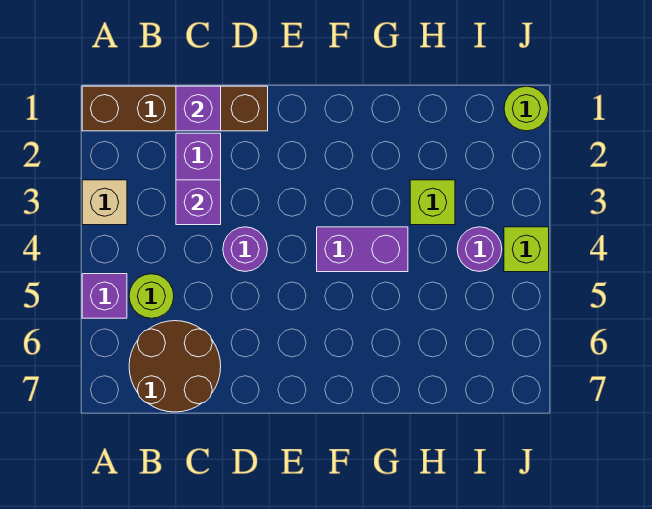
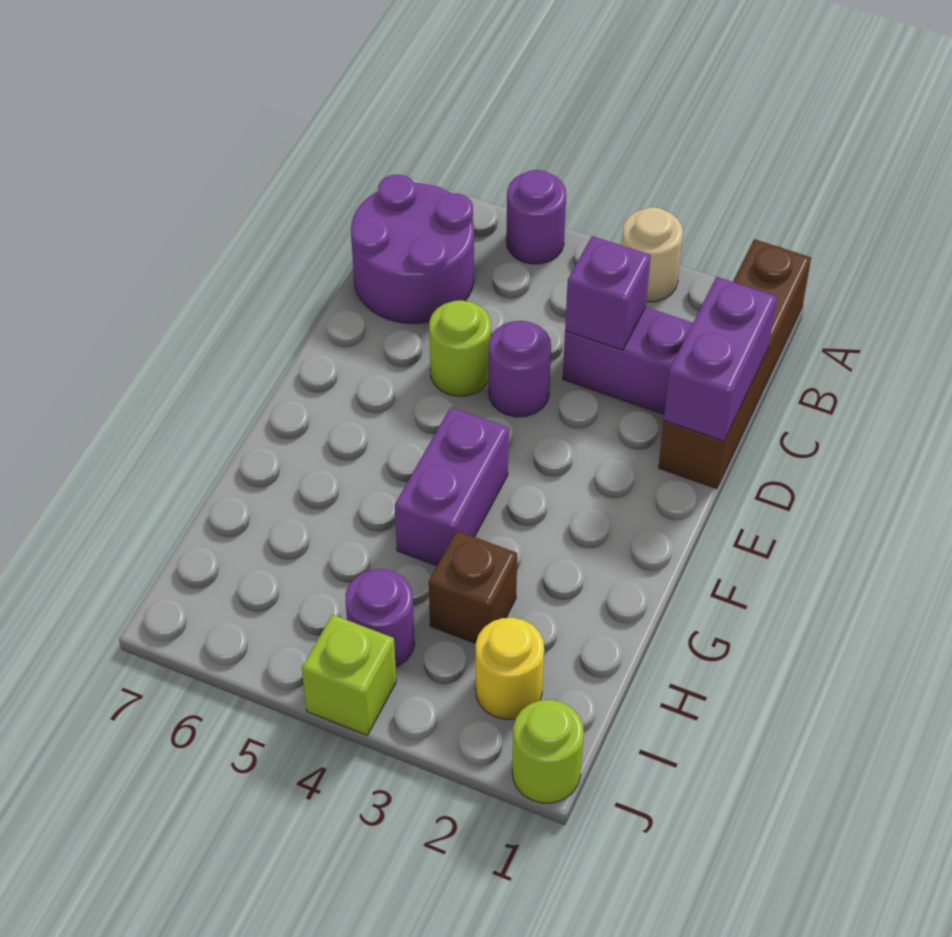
tan brick A3 level 1 -> tan round brick A3 level 1
purple brick A5 level 1 -> purple round brick A5 level 1
lime round brick B5 level 1 -> lime round brick D5 level 1
brown round brick B6:C7 level 1 -> purple round brick B6:C7 level 1
purple brick C1 level 2 -> purple brick C1:D1 level 2
lime brick H3 level 1 -> brown brick H3 level 1
none -> yellow round brick I2 level 1

